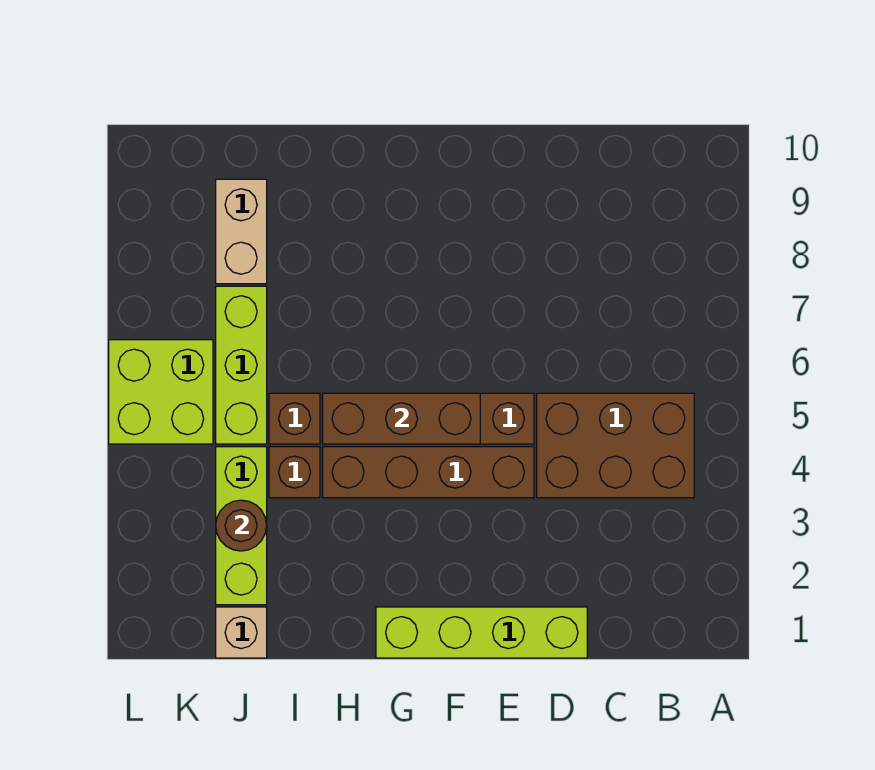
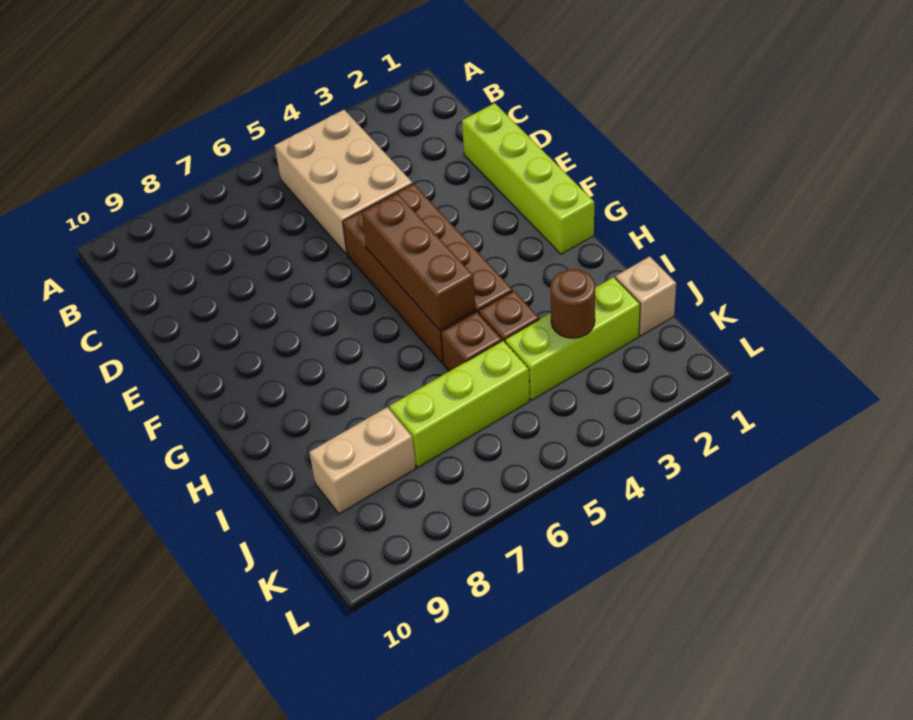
brown brick B4:D5 level 1 -> tan brick B4:D5 level 1
lime brick K5:L6 level 1 -> none

